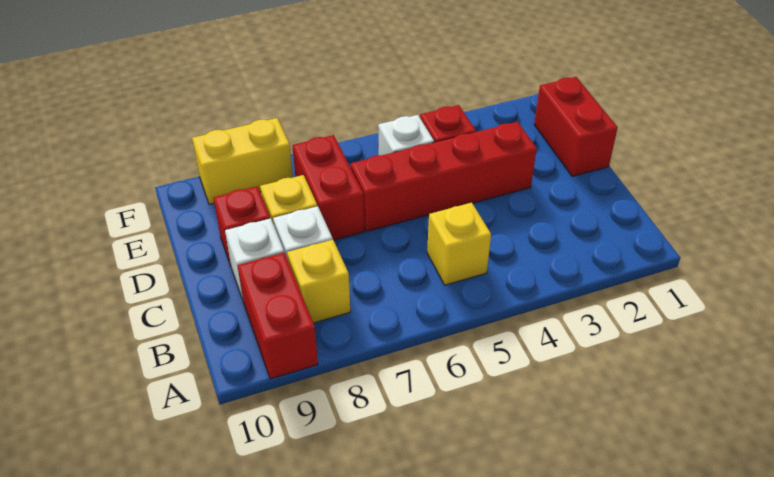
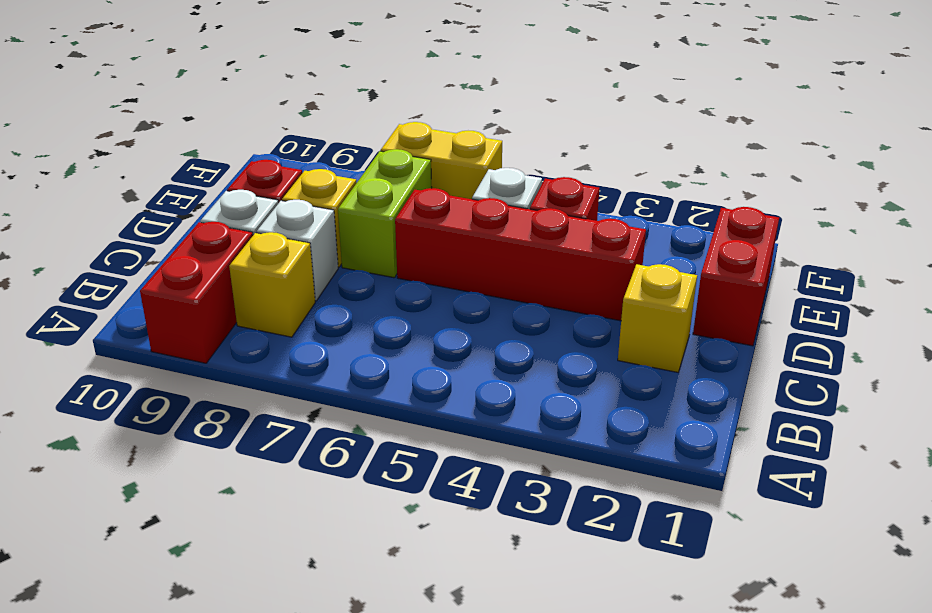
yellow brick B5 level 1 -> yellow brick C2 level 1
red brick D7:E7 level 1 -> lime brick D7:E7 level 1
yellow brick F8:F9 level 1 -> yellow brick F6:F7 level 1

